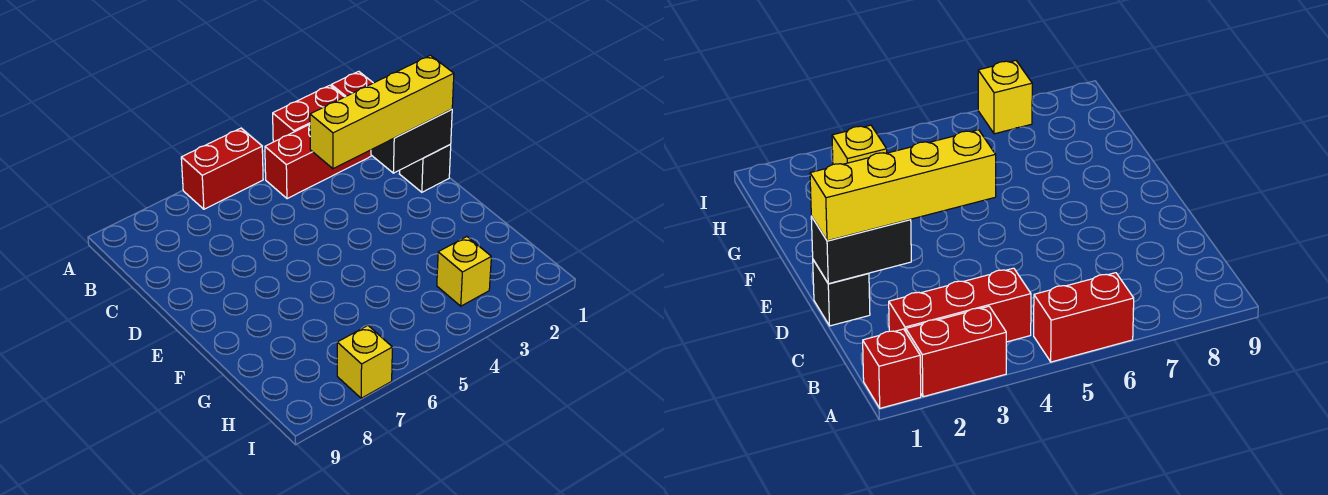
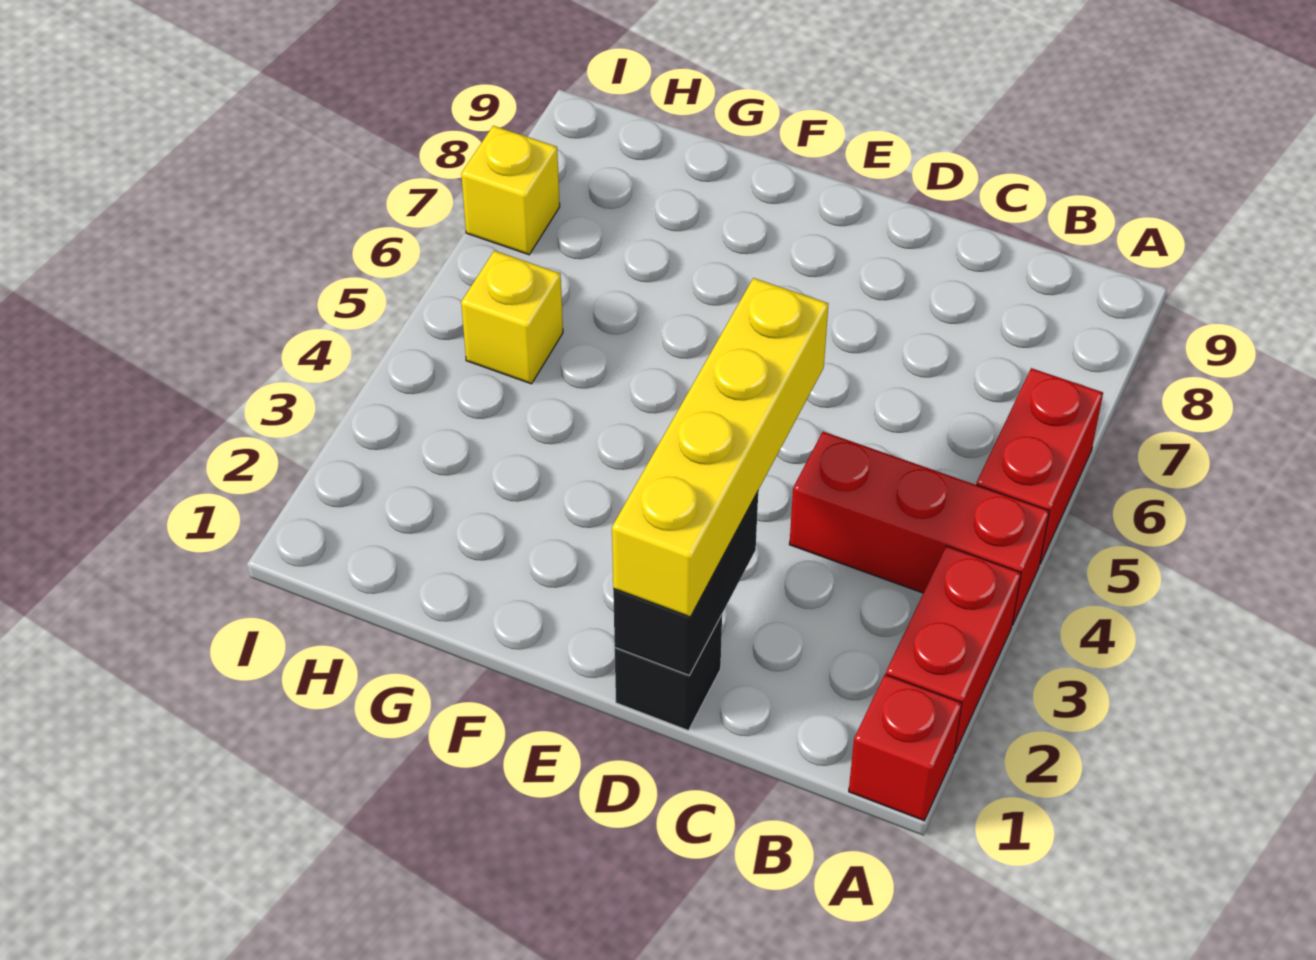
red brick B2:B4 level 1 -> red brick A4:C4 level 1
yellow brick H3 level 1 -> yellow brick H5 level 1

